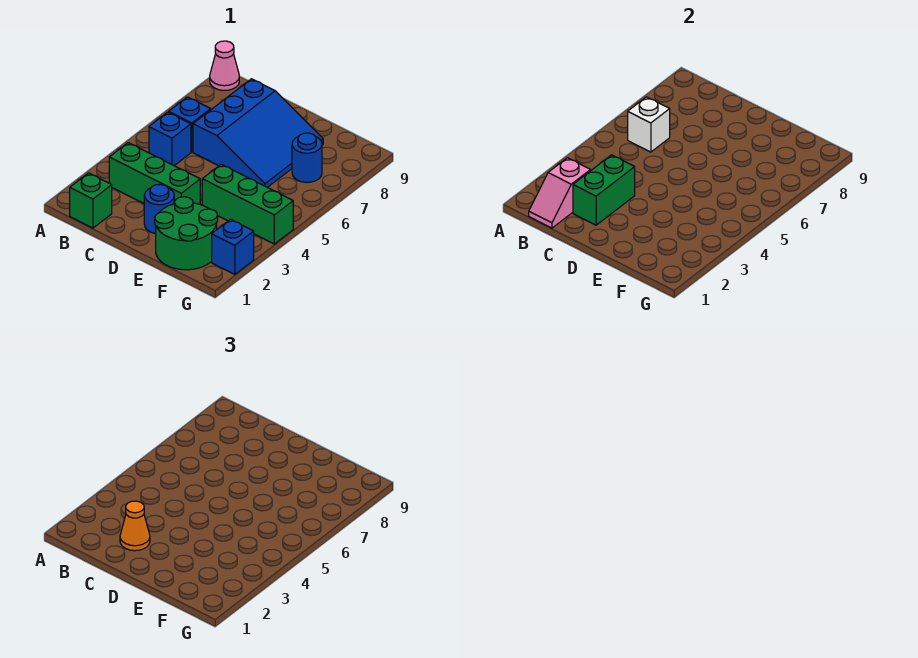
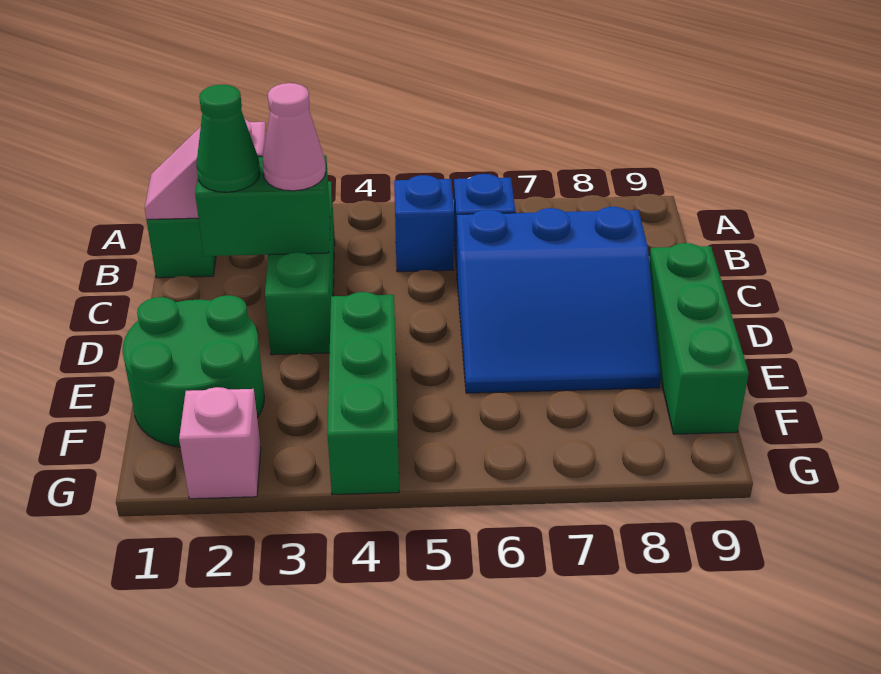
pink cone A9 level 1 -> pink cone C3 level 3
white brick B6 level 2 -> none
orange cone C2 level 3 -> green cone C2 level 3
blue round brick D2 level 1 -> none
none -> green brick D9:F9 level 1
blue round brick F7 level 1 -> none
blue brick G2 level 1 -> pink brick G2 level 1

